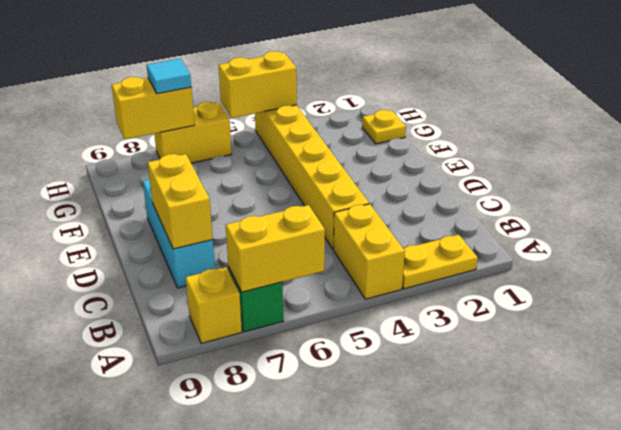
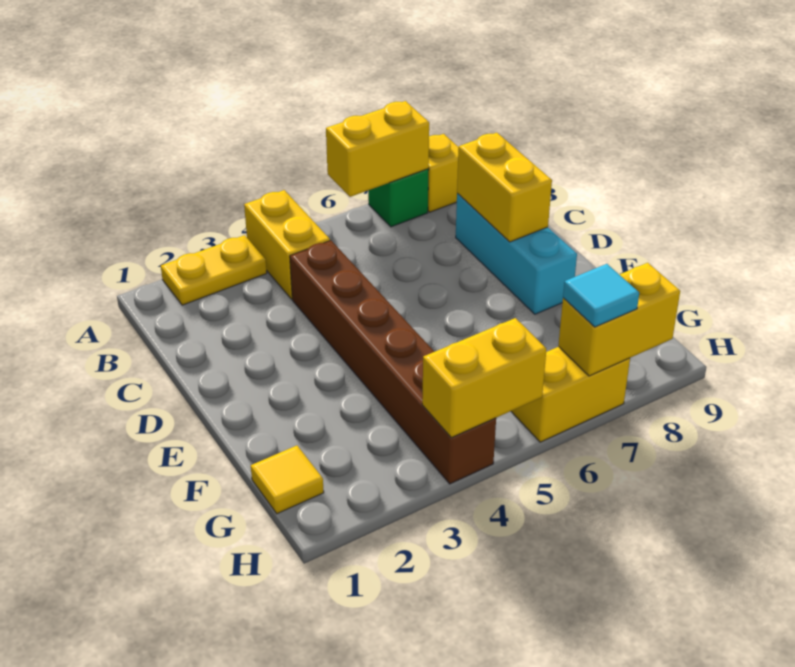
yellow brick C4:H4 level 1 -> brown brick C4:H4 level 1
yellow plate G1 level 1 -> yellow tile G1 level 1

